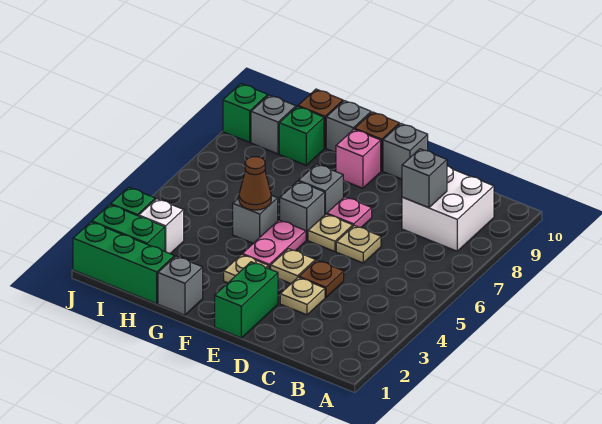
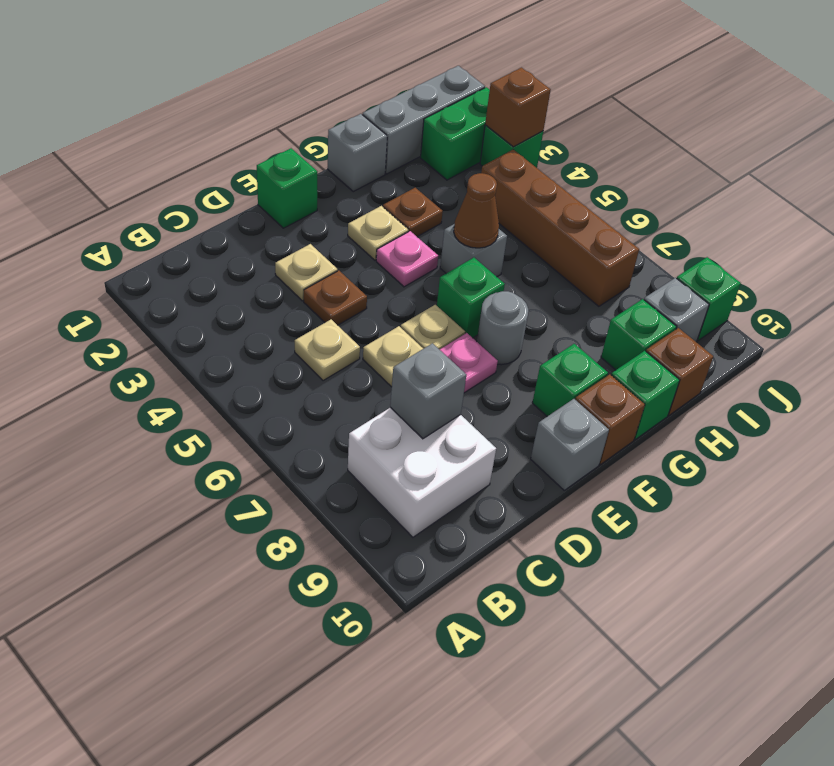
green brick E1:E2 level 1 -> green brick E1 level 1
tan plate E4 level 1 -> tan plate C5 level 1
pink plate F4:F5 level 1 -> pink plate F4 level 1
grey brick F6 level 1 -> green brick F6 level 1
grey brick F7 level 1 -> grey round brick F7 level 1
pink brick F9 level 1 -> green brick F9 level 1
none -> brown plate G3 level 1
grey brick G10 level 1 -> green brick G10 level 1
green brick H1:J1 level 1 -> grey brick H1:J1 level 1
white brick I3 level 1 -> none
none -> brown brick I4:I7 level 1
none -> brown brick J3 level 2

